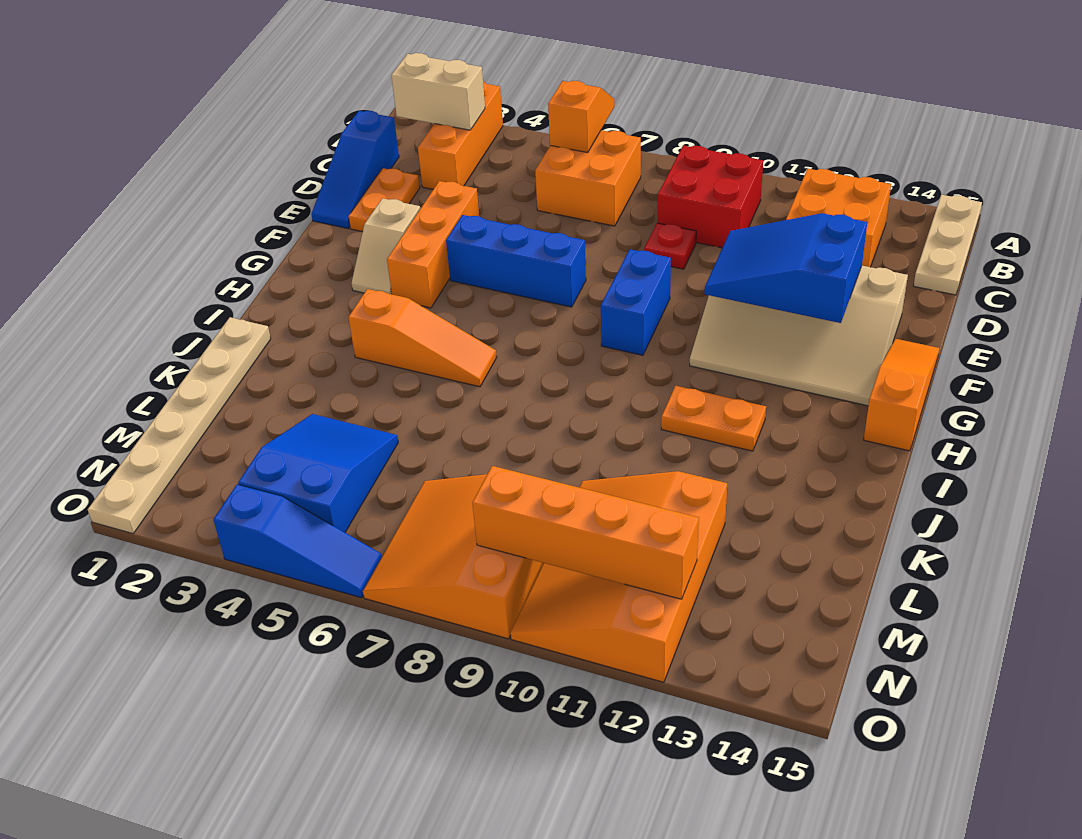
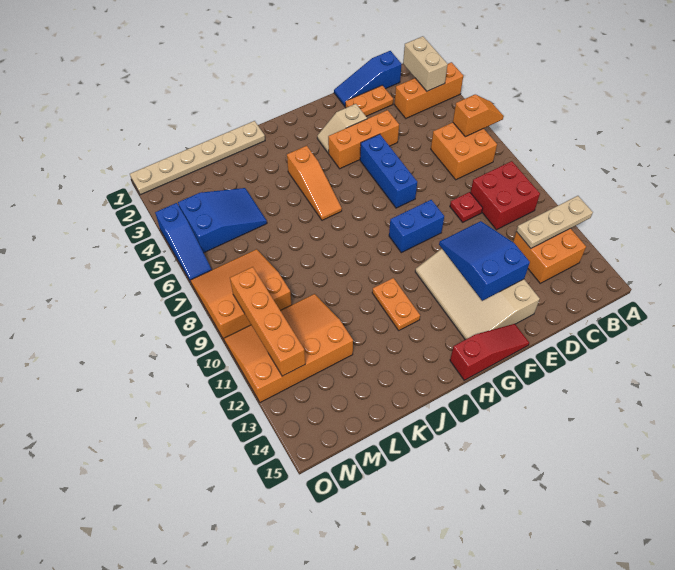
tan plate A15:C15 level 1 -> tan plate A12:C12 level 2
orange slope F15:H15 level 1 top H -> red slope F15:H15 level 1 top H

